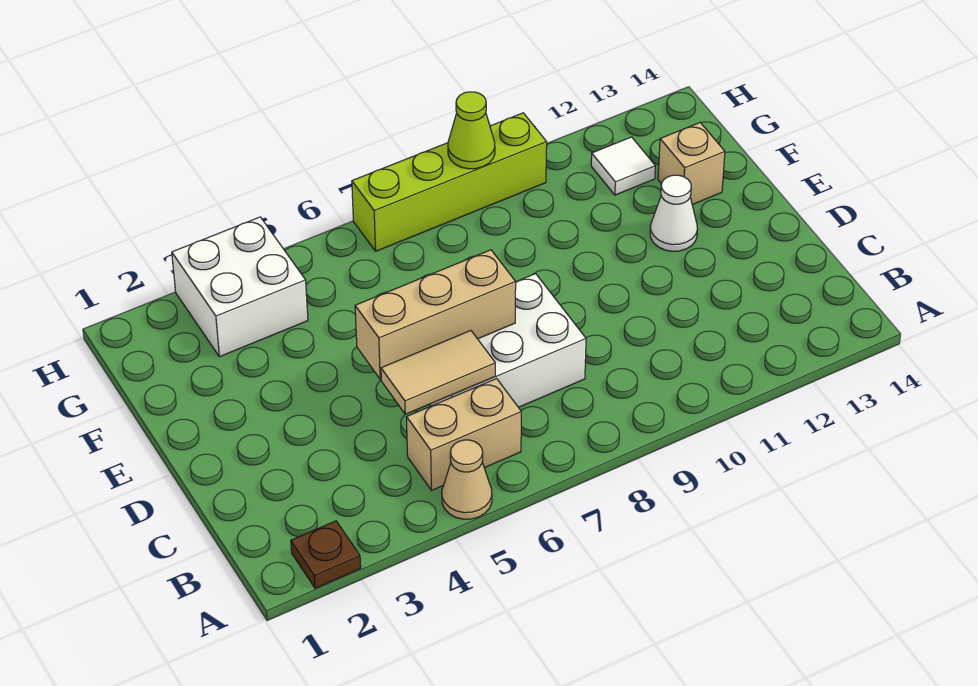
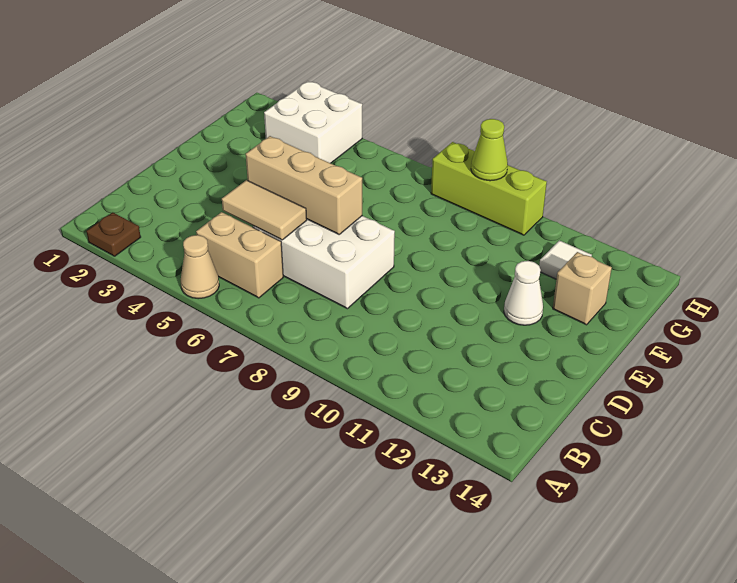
lime brick H7:H10 level 1 -> lime brick H8:H10 level 1

